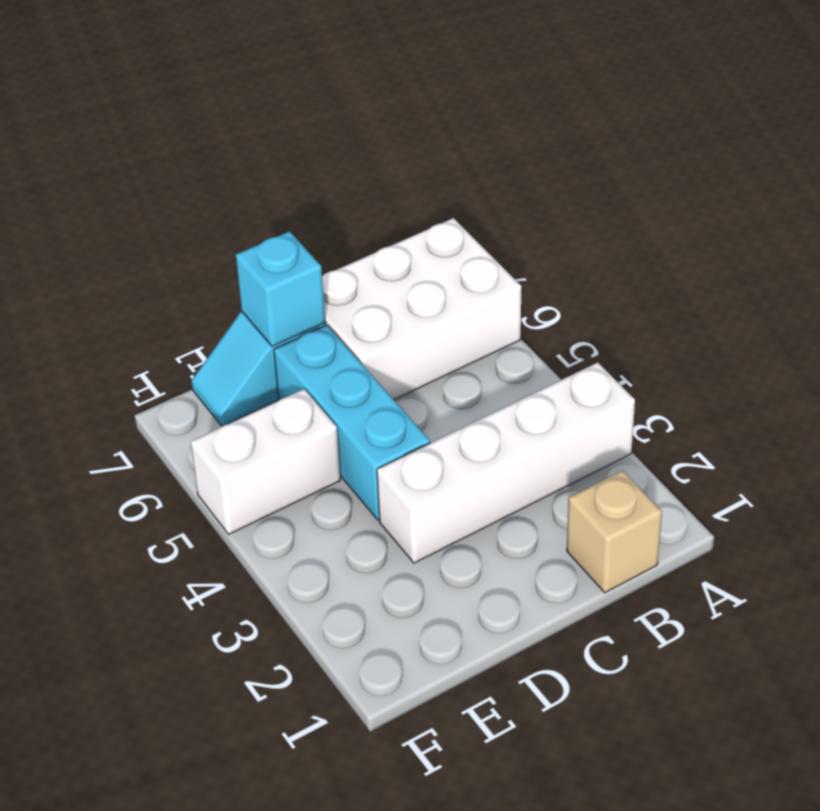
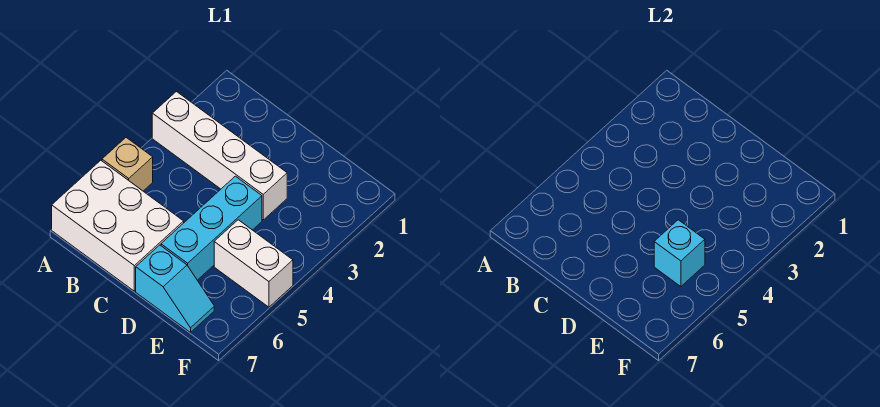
tan brick B1 level 1 -> tan brick A5 level 1
cyan brick D7 level 2 -> cyan brick E5 level 2

